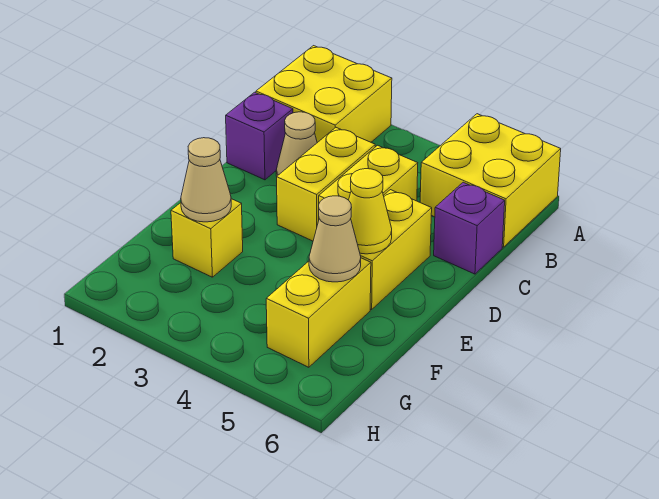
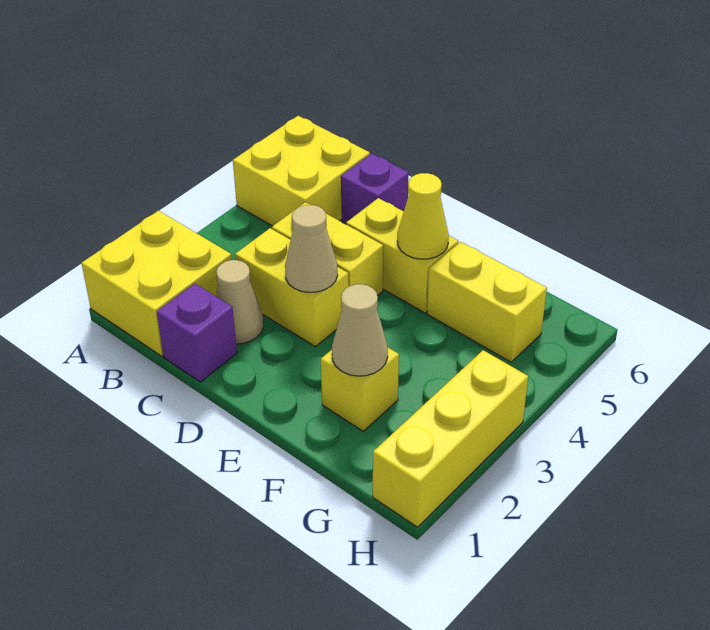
tan cone F5 level 2 -> tan cone D3 level 2
none -> yellow brick H1:H3 level 1

